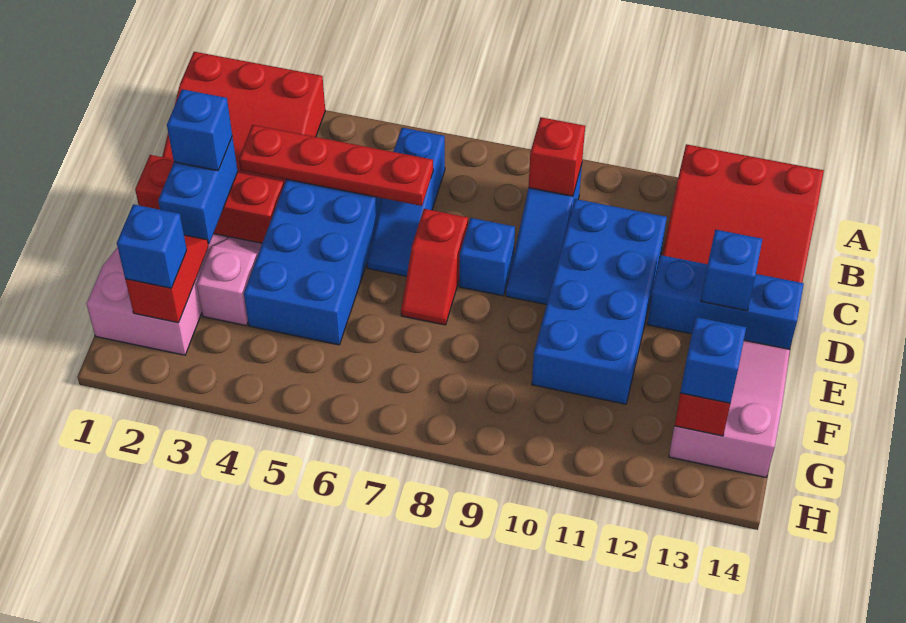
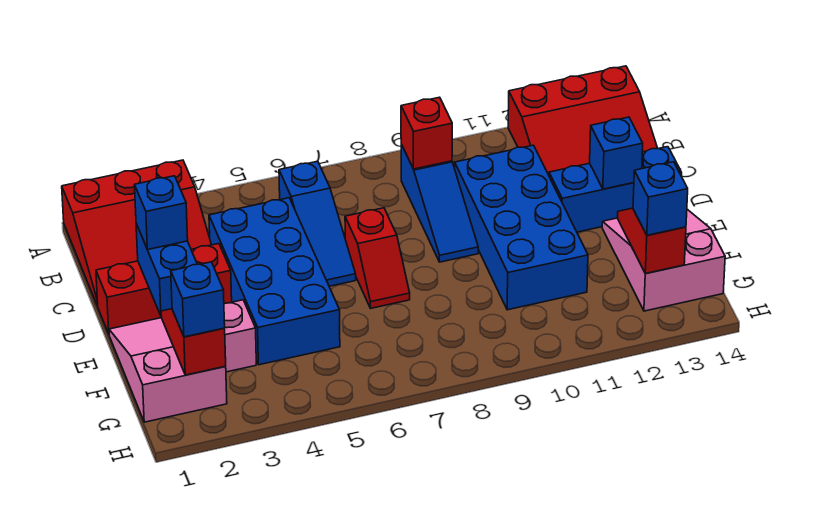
red plate C3:C6 level 2 -> none
blue brick D8 level 1 -> none

